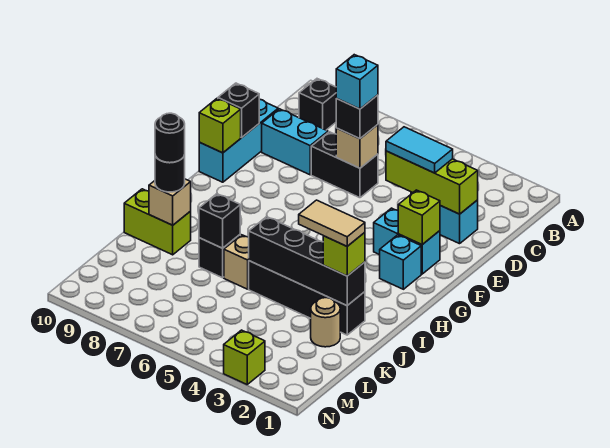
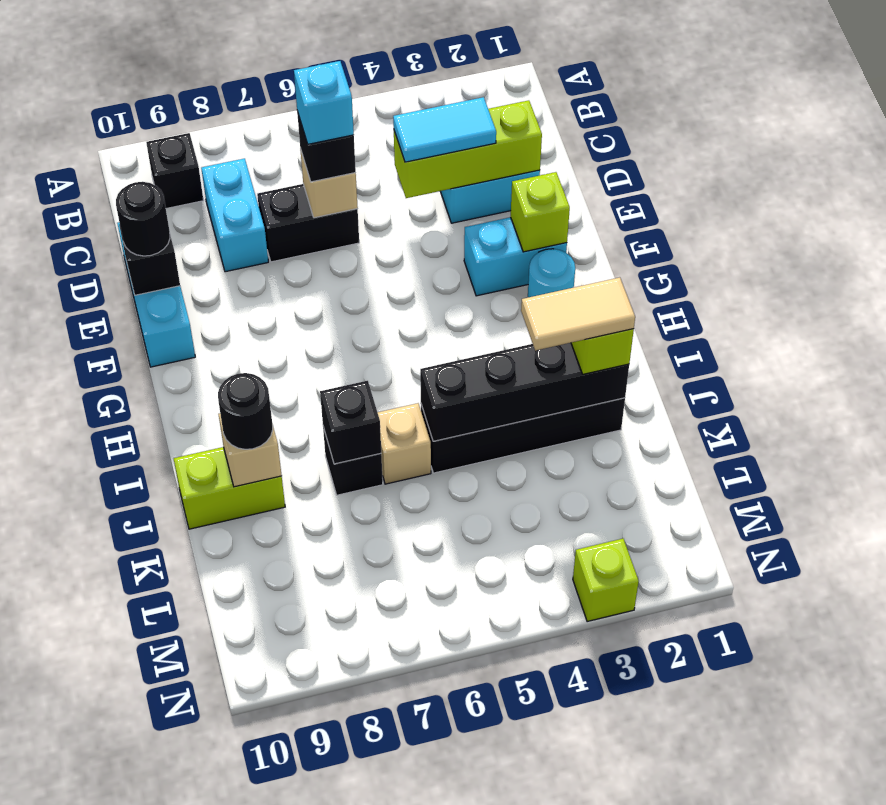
cyan brick D8:D9 level 1 -> cyan brick C8:D8 level 1
lime brick F10 level 2 -> none
cyan brick G2 level 1 -> cyan round brick G2 level 1
black round brick J9 level 4 -> black round brick E10 level 3
tan round brick K2 level 1 -> none

